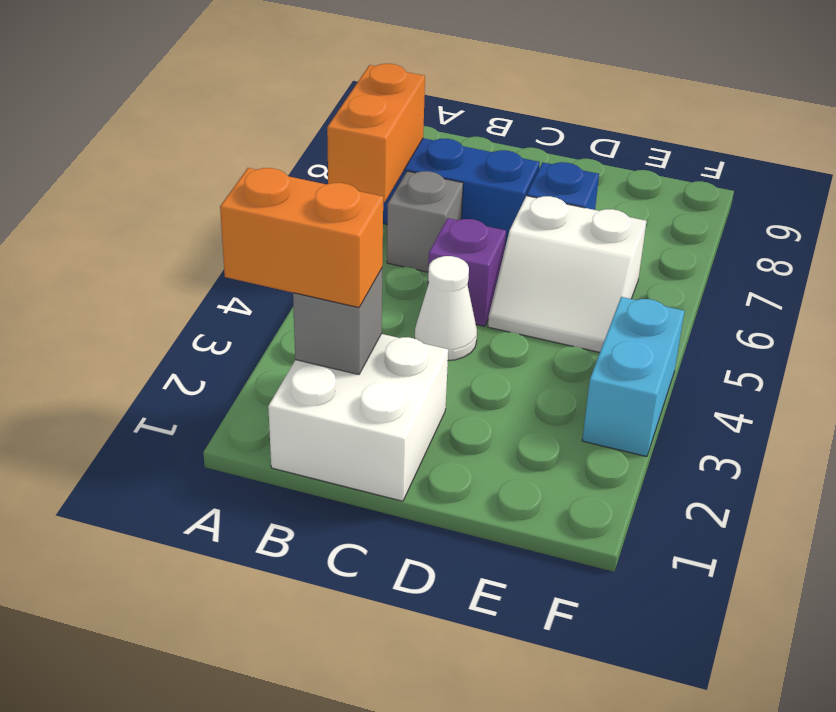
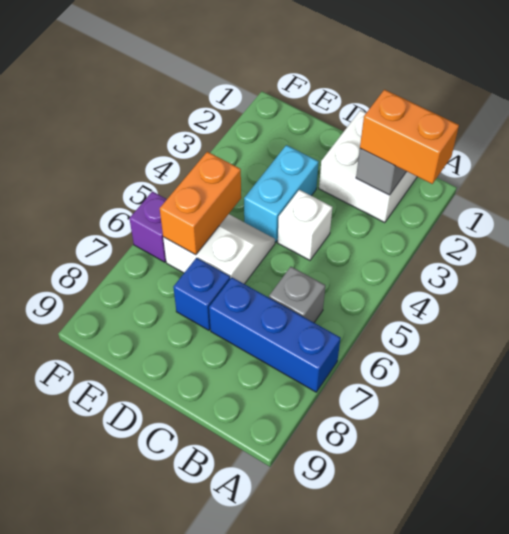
orange brick A6:A7 level 2 -> orange brick E5:E6 level 2
white cone C4 level 1 -> white brick C4 level 1
purple brick C5 level 1 -> purple brick F6 level 1
cyan brick F3:F4 level 1 -> cyan brick D3:D4 level 1

